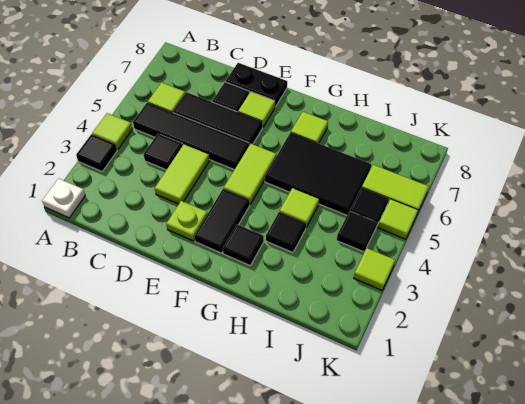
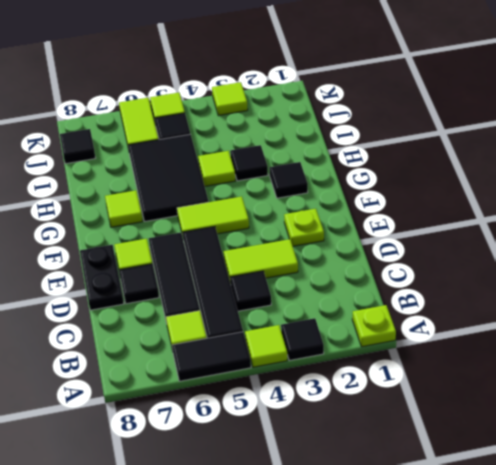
white plate A1 level 1 -> lime plate A1 level 1
black tile F2:F3 level 1 -> black tile A5:A6 level 1
black tile J4 level 1 -> black tile J8 level 1

